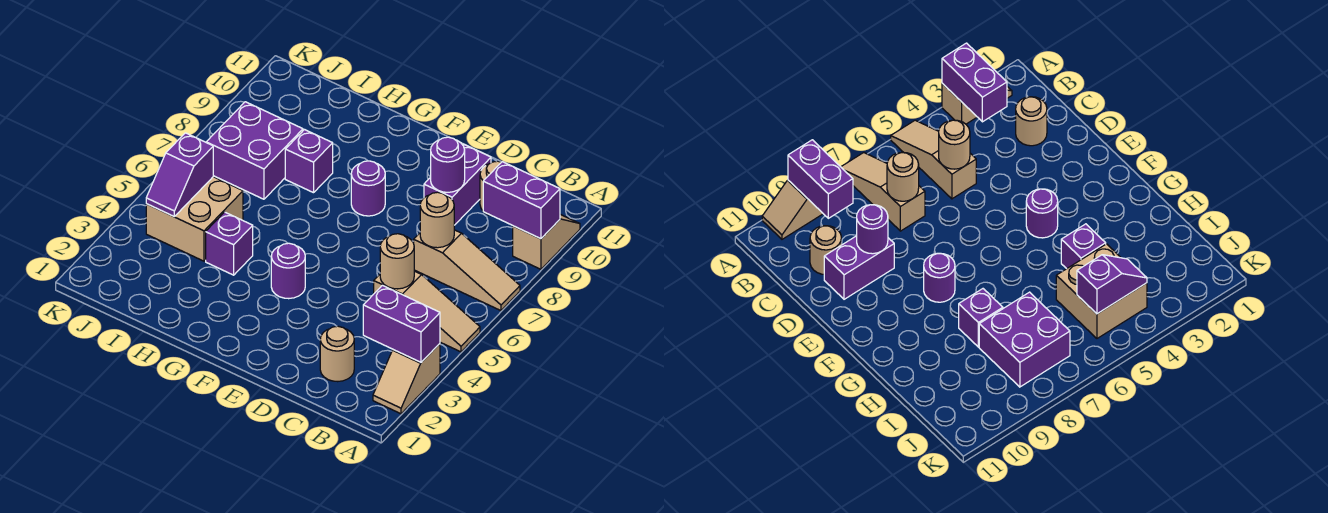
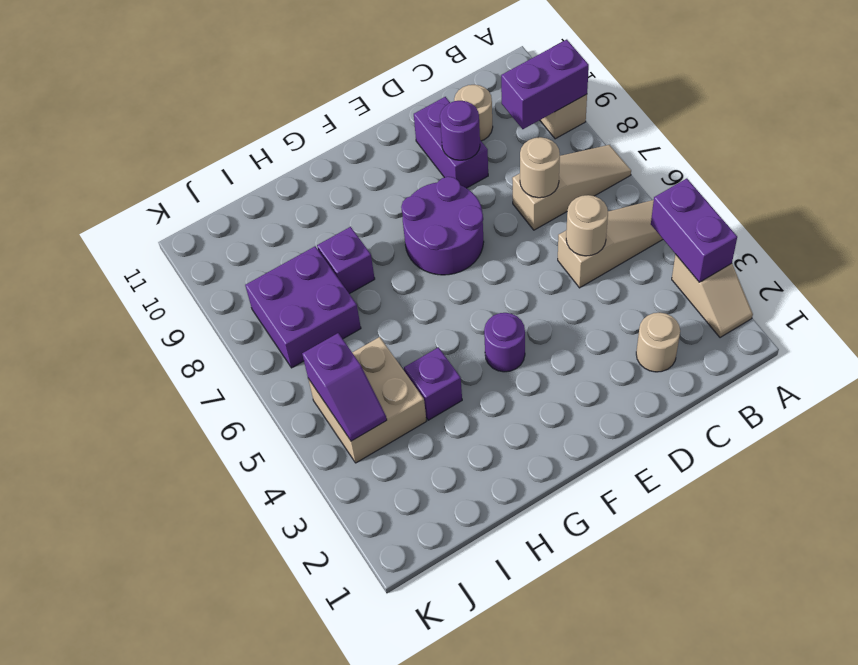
purple brick A3:B3 level 2 -> purple brick A3:A4 level 2
purple round brick F8 level 1 -> purple round brick E7:F8 level 1

